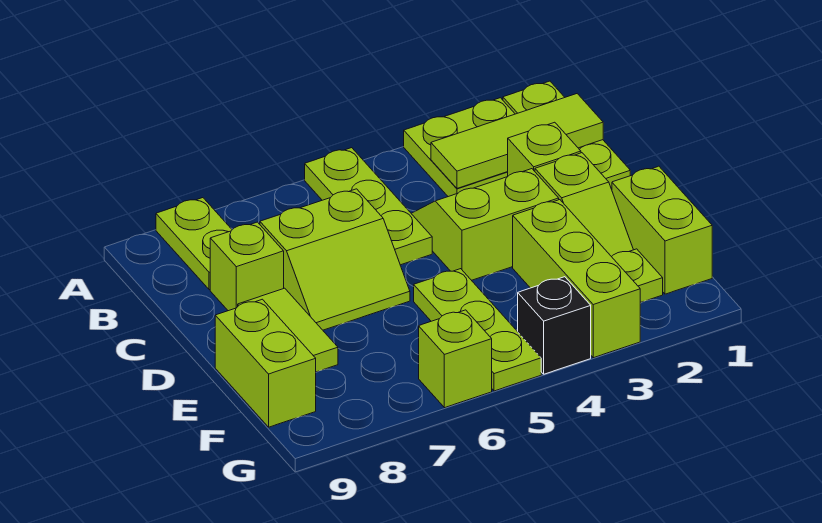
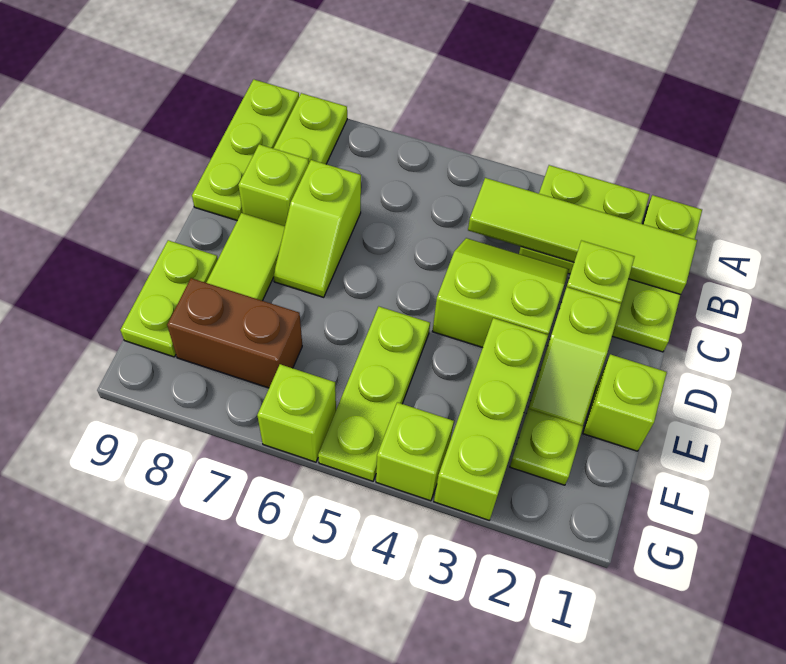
lime plate A5:C5 level 1 -> lime plate A9:C9 level 1
lime tile B1:B3 level 2 -> lime tile B1:B4 level 2
lime slope C6:D7 level 1 top C -> lime slope C7:D7 level 1 top C
lime brick E1:F1 level 1 -> lime brick E1 level 1
lime brick E9:F9 level 1 -> lime plate E9:F9 level 1
none -> brown brick F7:F8 level 1
black brick G4 level 1 -> lime brick G4 level 1

